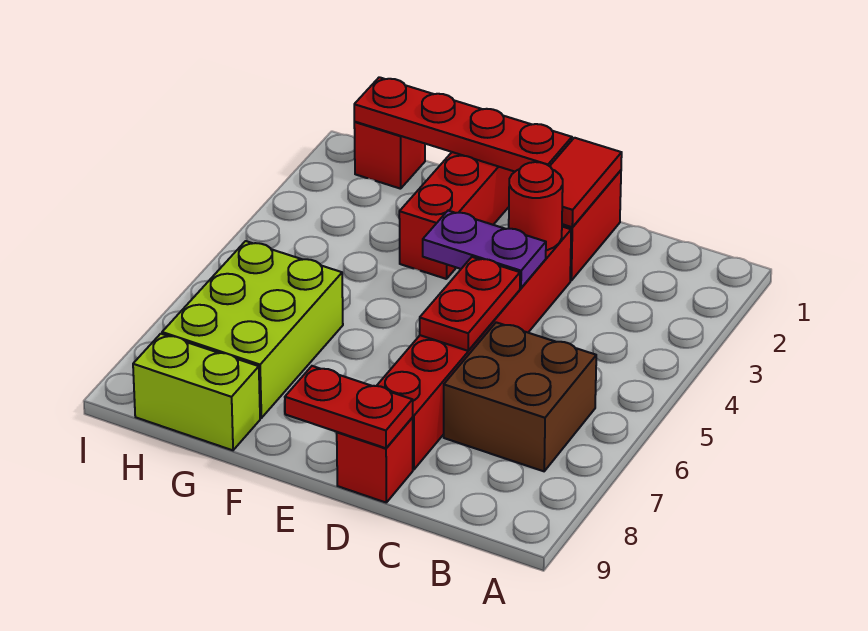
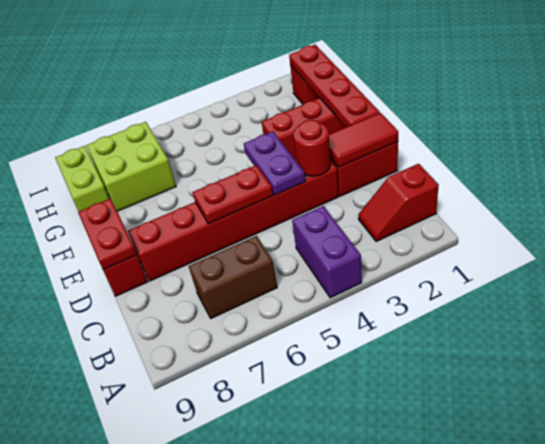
none -> purple brick A4:B4 level 1
none -> red slope B1:B2 level 1 top 1
brown brick B6:C7 level 1 -> brown brick B6:B7 level 1
lime brick G6:H8 level 1 -> lime brick G7:H8 level 1

